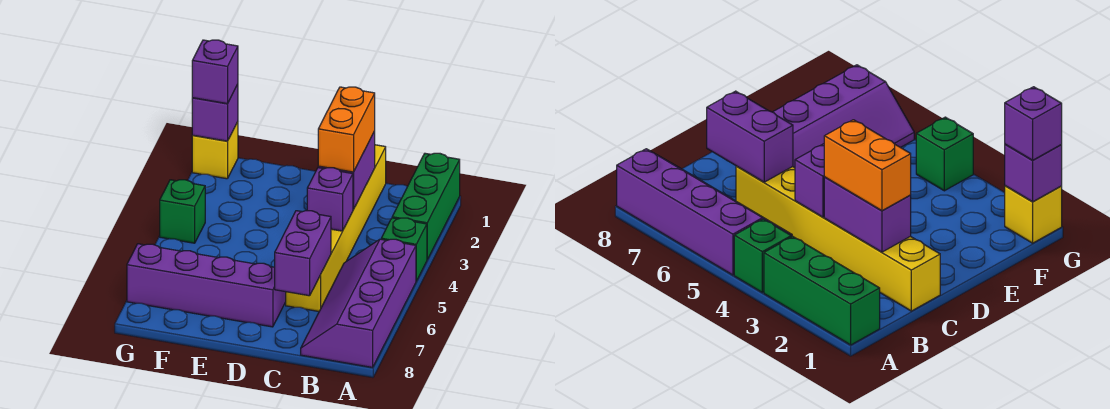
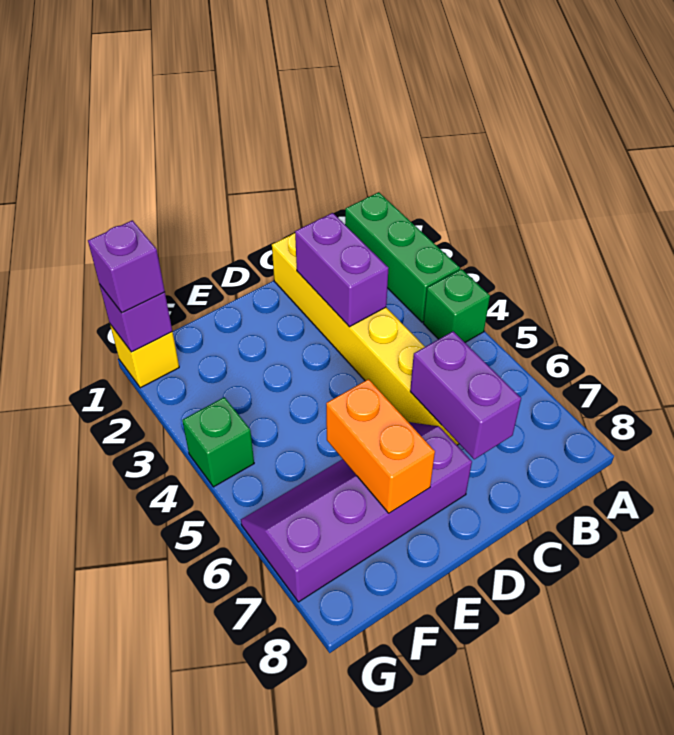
purple slope A5:B8 level 1 top A -> none
orange brick C2:C3 level 3 -> orange brick E6:E7 level 2
purple brick C4 level 2 -> none

